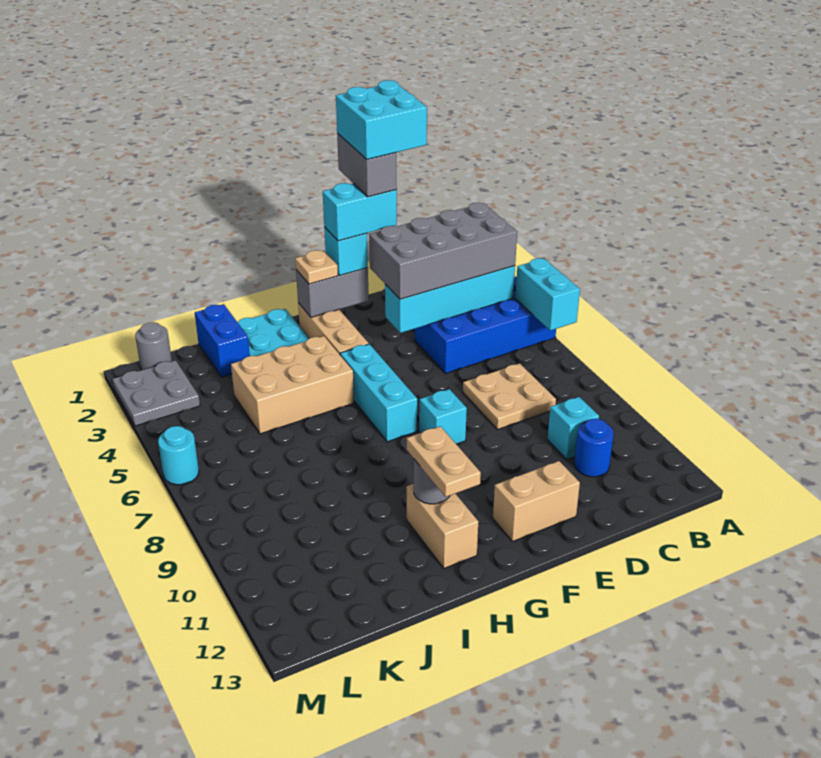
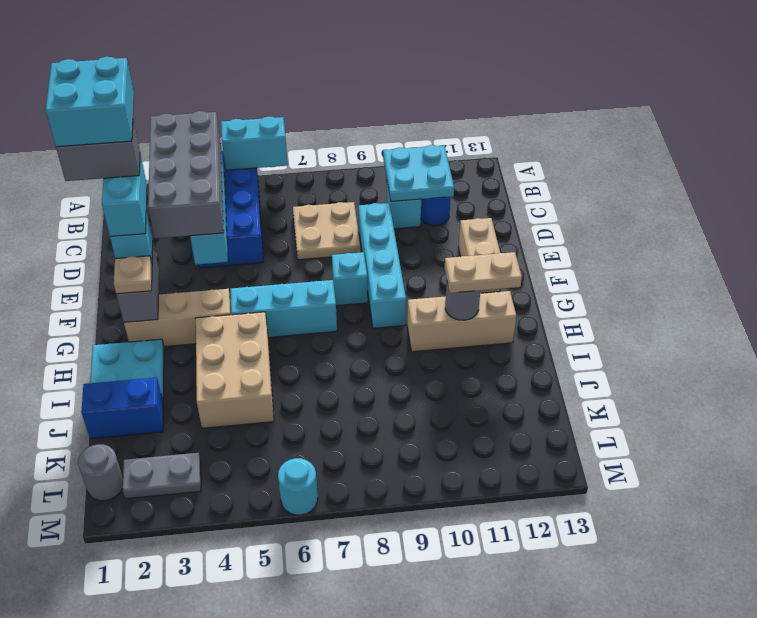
none -> cyan plate B10:C11 level 2
none -> cyan brick D9:G9 level 1
tan brick H11:H12 level 1 -> tan brick H10:H12 level 1
grey plate L2:M3 level 1 -> grey plate L2:L3 level 1

